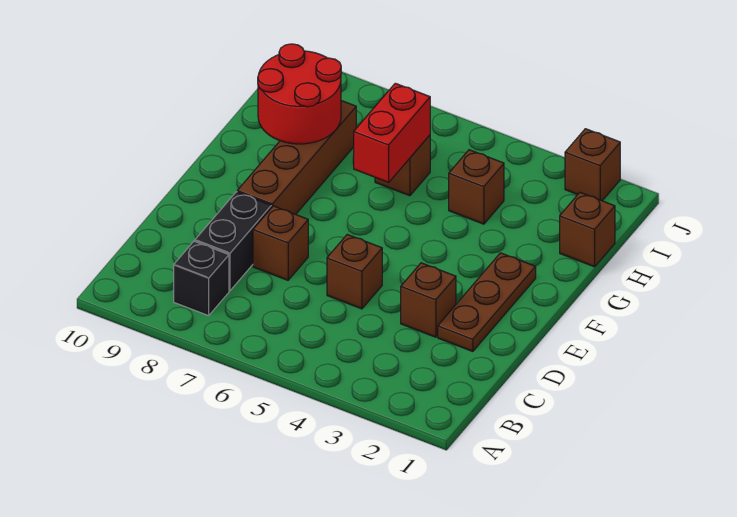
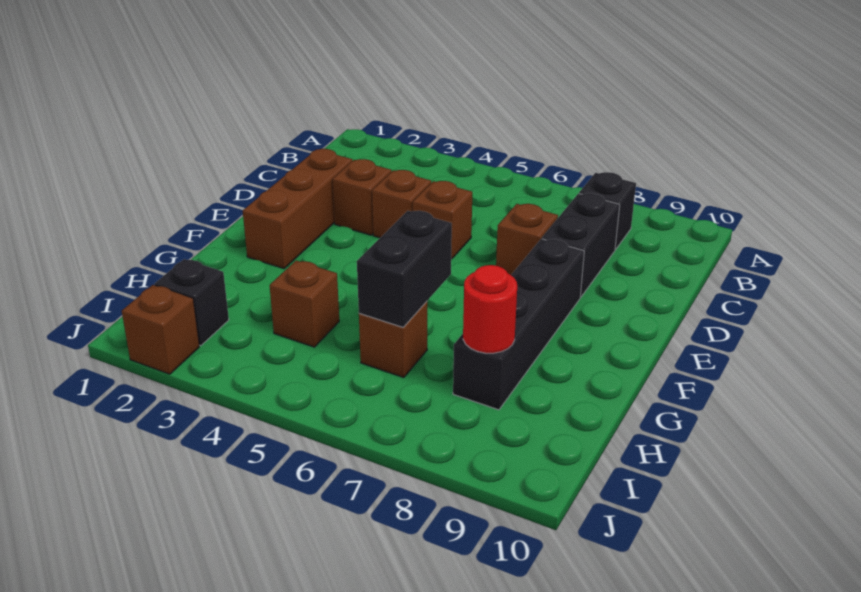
brown plate D2:F2 level 1 -> brown brick D2:F2 level 1
brown brick E8:H8 level 1 -> black brick E8:H8 level 1
red brick G6:H6 level 2 -> black brick G6:H6 level 2
red round brick G8:H9 level 2 -> red round brick H8 level 2
brown brick H1 level 1 -> brown brick D4 level 1
none -> black brick I2 level 1

